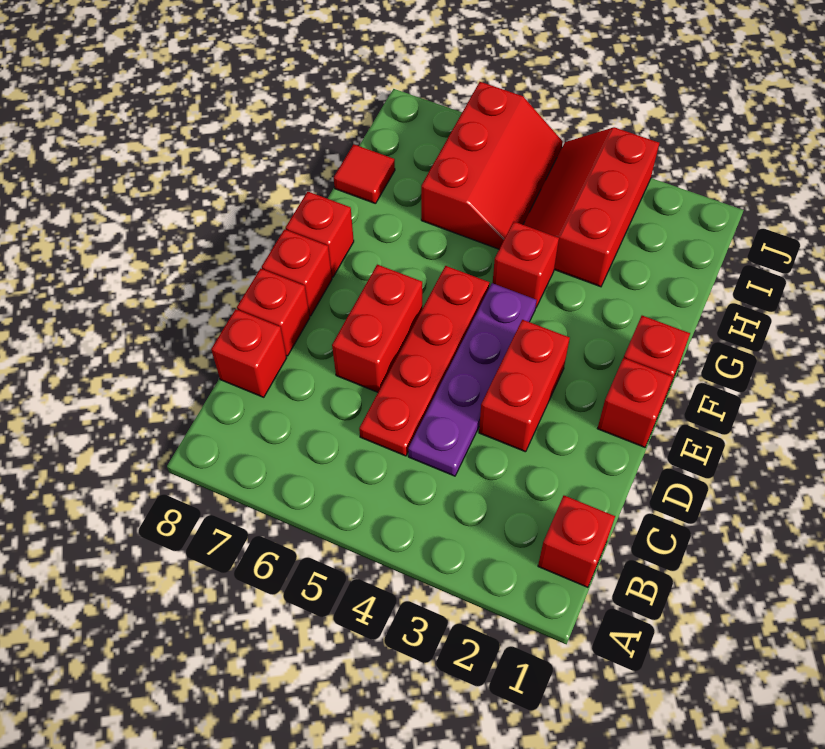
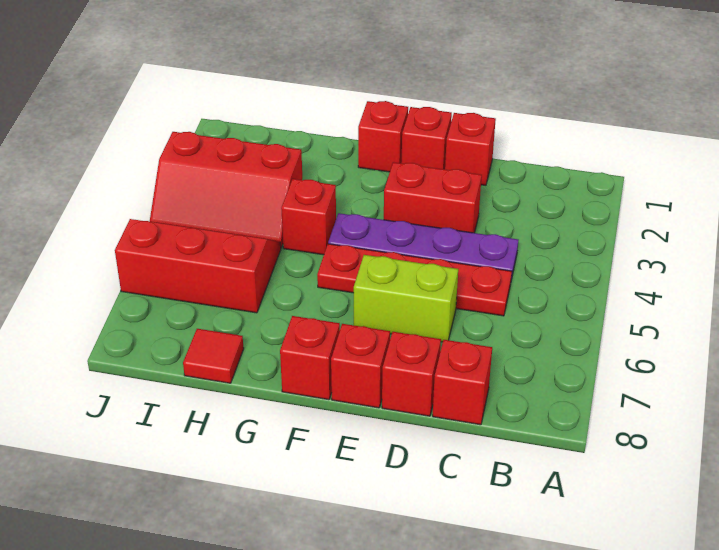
red brick B1 level 1 -> red brick D1 level 1
red brick D6:E6 level 1 -> lime brick D6:E6 level 1

